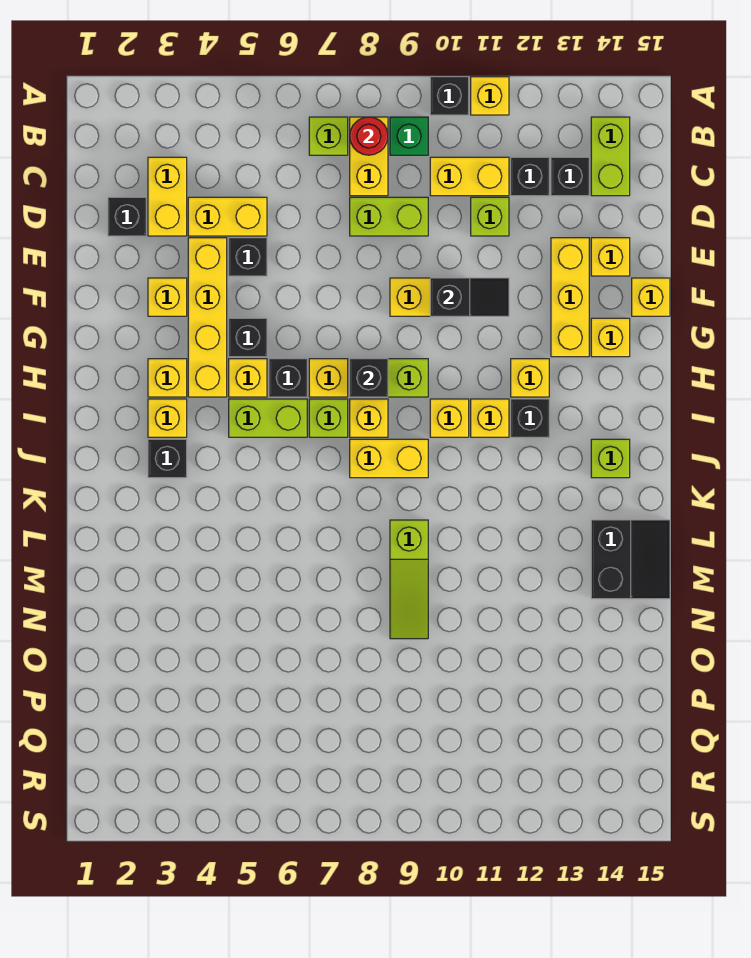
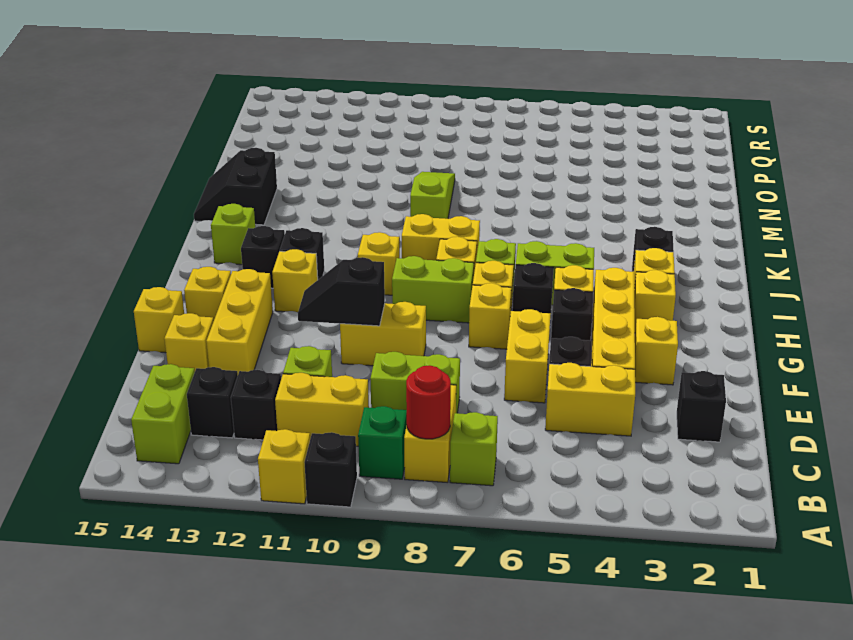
yellow brick C3:D3 level 1 -> yellow brick E6:F6 level 1
black brick H8 level 2 -> black brick I13 level 1
yellow brick I11 level 1 -> yellow brick G7 level 1

